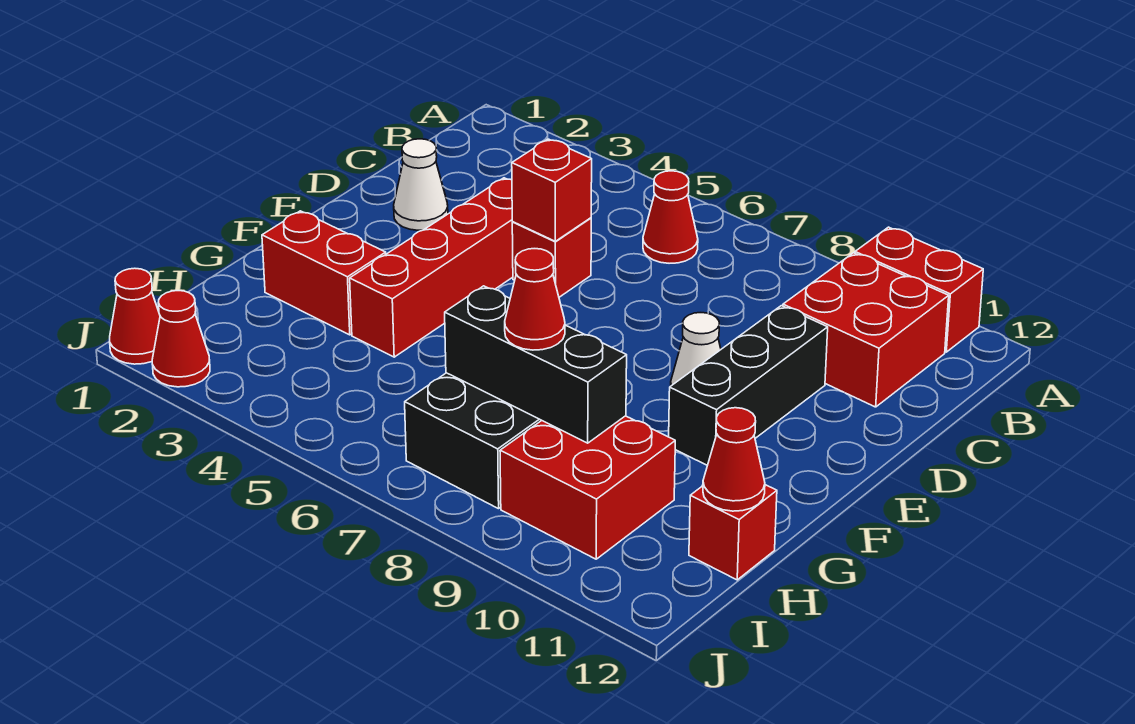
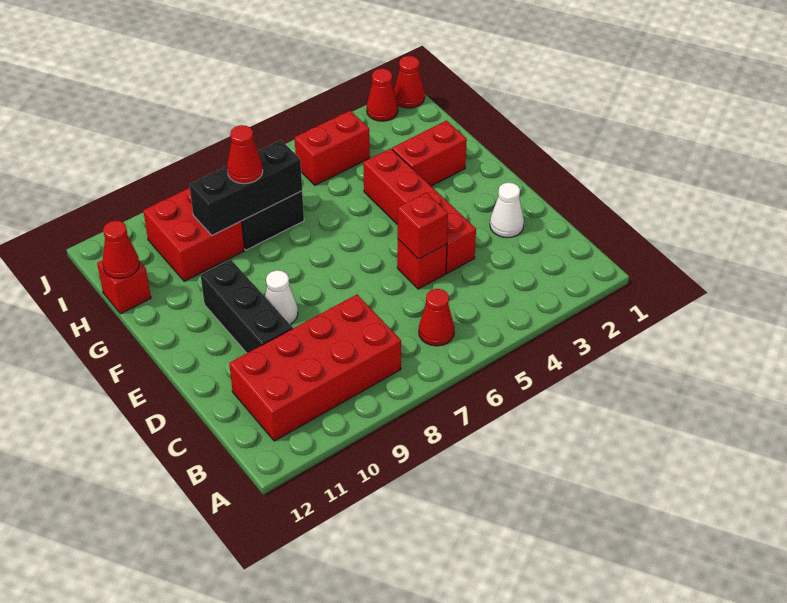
red brick A10:A11 level 1 -> red brick I4:I5 level 1
red brick B10:C11 level 1 -> red brick B8:C11 level 1

